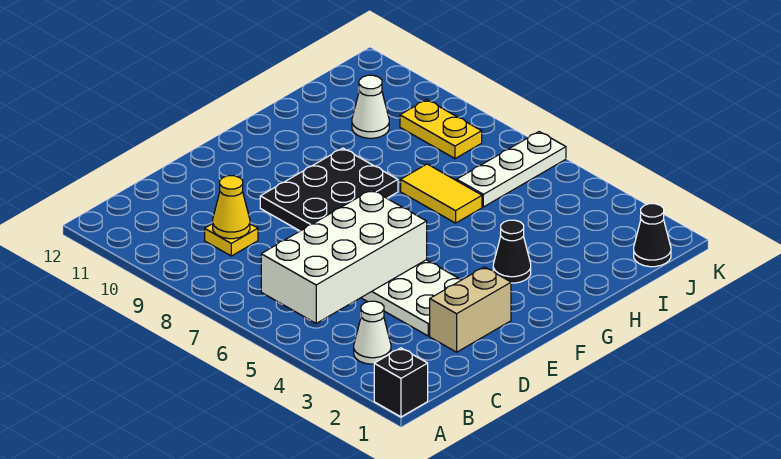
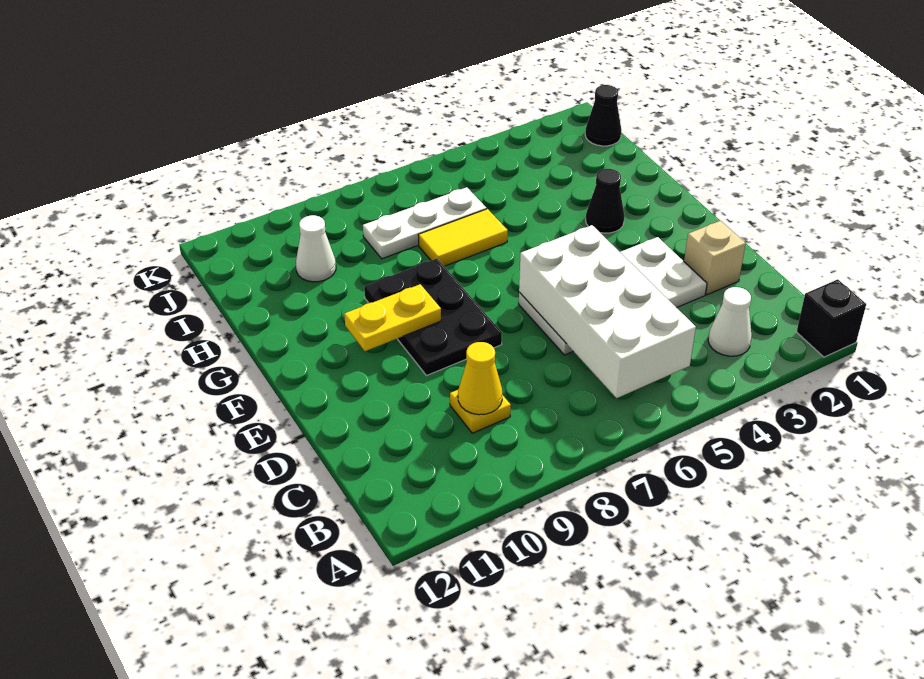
tan brick D2:E2 level 1 -> tan brick D2 level 1
white plate I6:K6 level 1 -> white plate I6:I8 level 1
yellow plate J8:J9 level 1 -> yellow plate F9:F10 level 2

